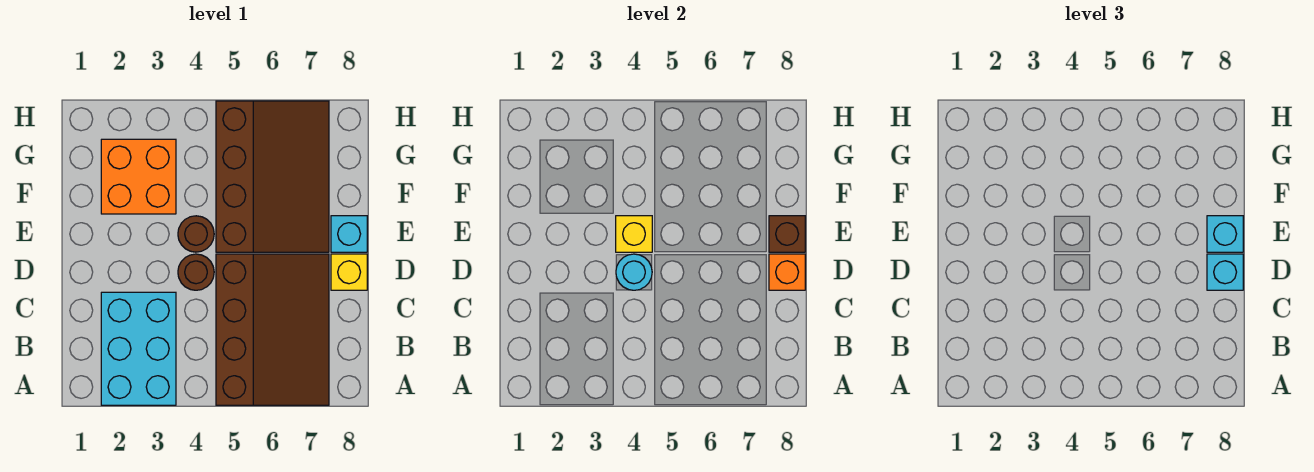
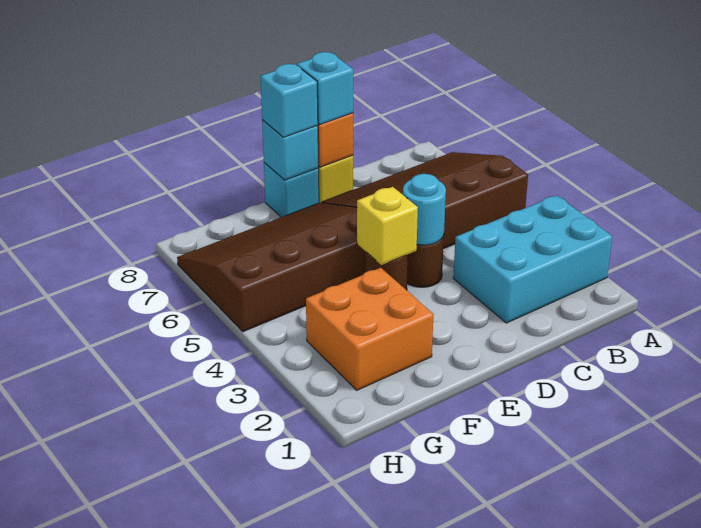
brown brick E8 level 2 -> cyan brick E8 level 2

